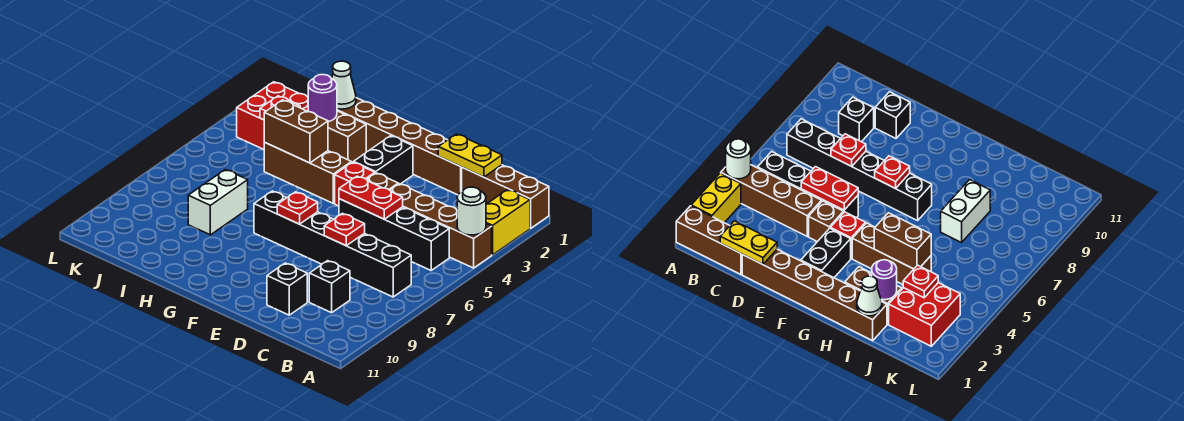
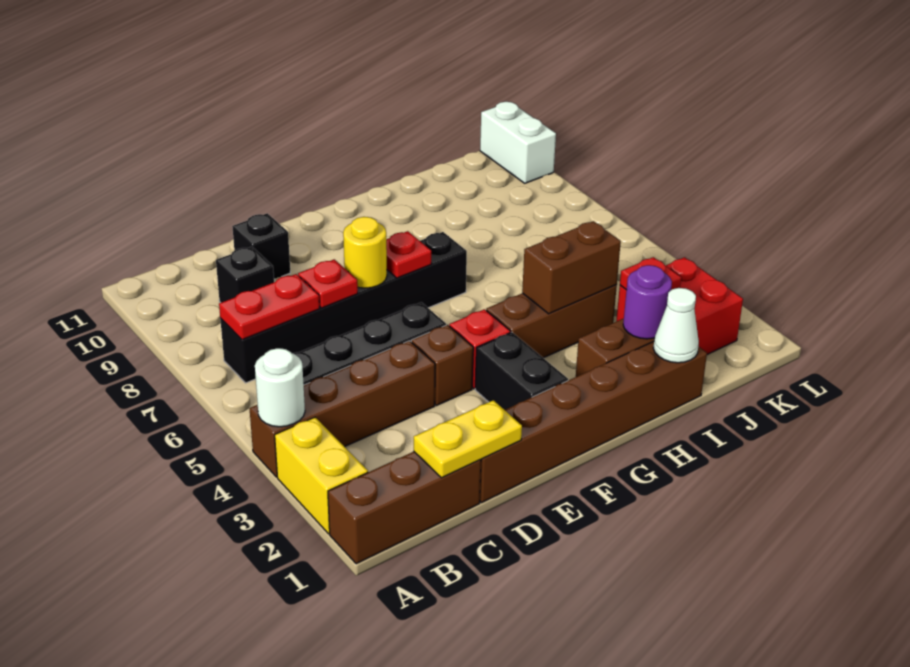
red plate D5:E5 level 2 -> red plate B7:C7 level 2
none -> yellow round brick E7 level 2
white brick I7:I8 level 1 -> white brick L10:L11 level 1

